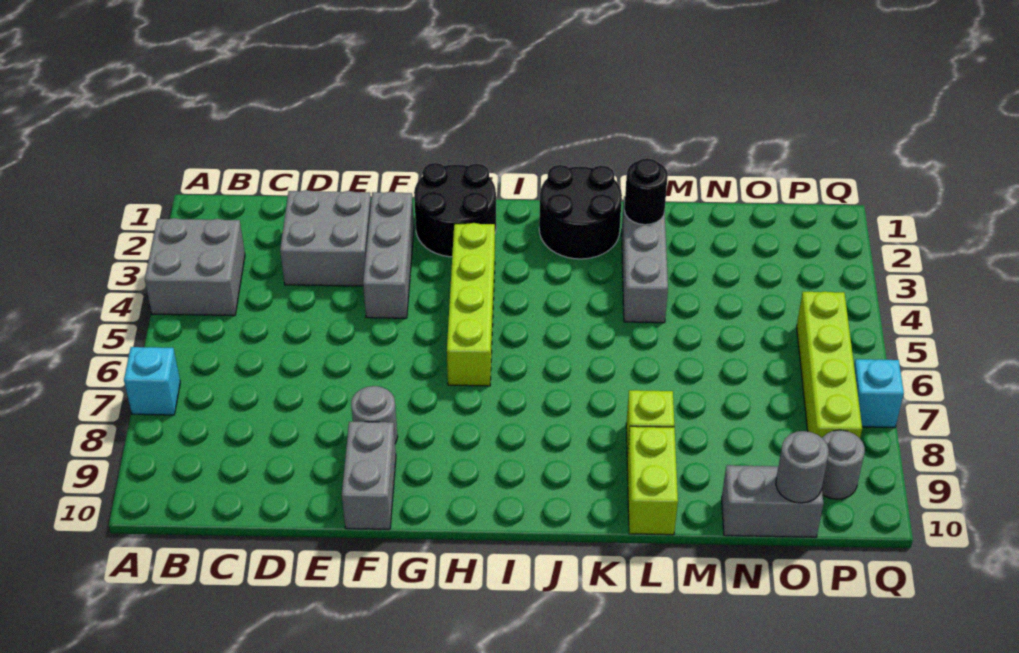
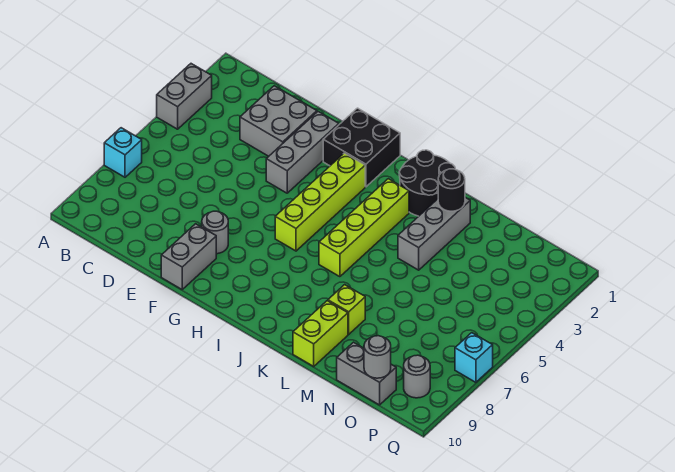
grey brick A3:B4 level 1 -> grey brick A3:A4 level 1
black round brick G1:H2 level 1 -> black brick G1:H2 level 1
lime brick P5:P8 level 1 -> lime brick J3:J6 level 1

